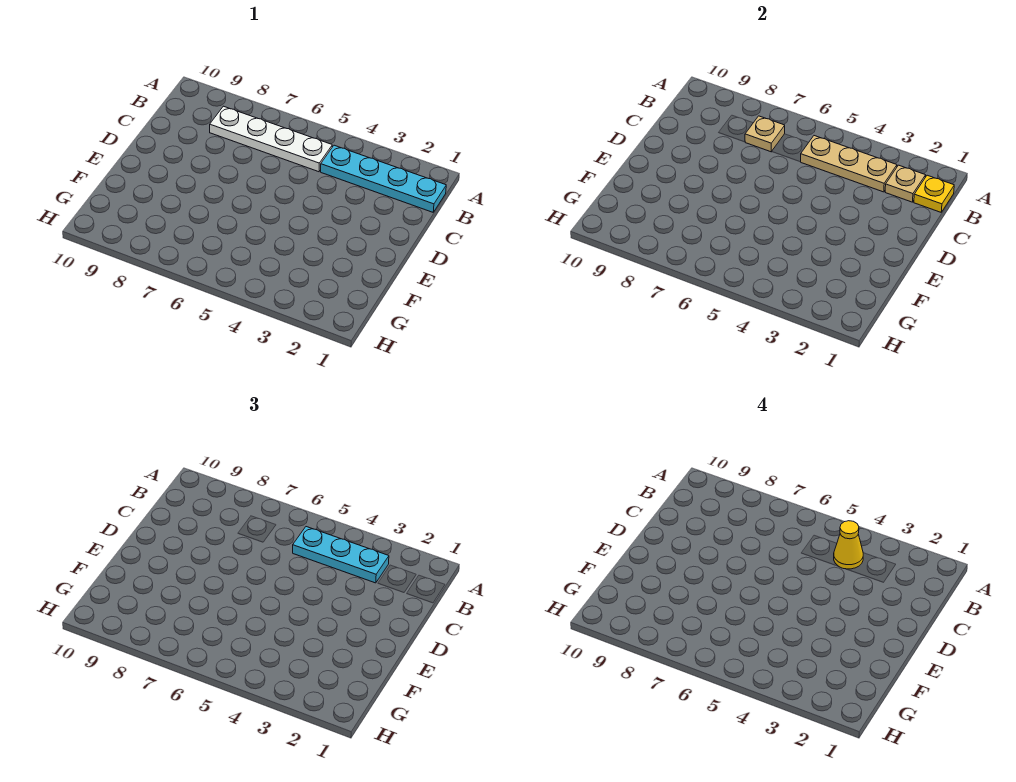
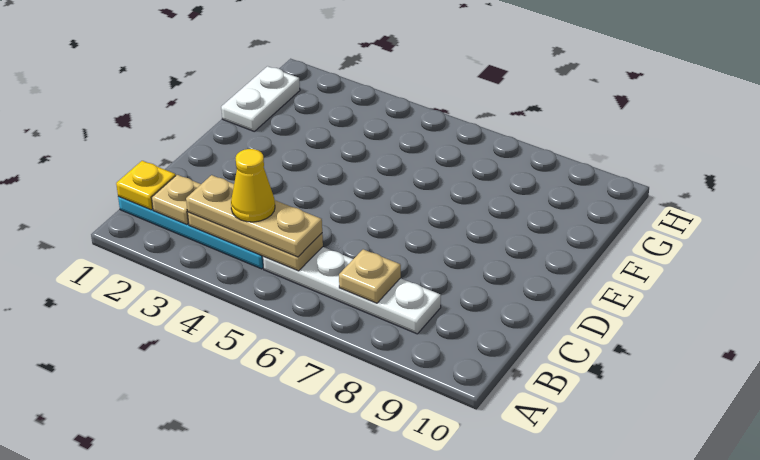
cyan plate B3:B5 level 3 -> tan plate B3:B5 level 3
none -> white plate F1:G1 level 1

